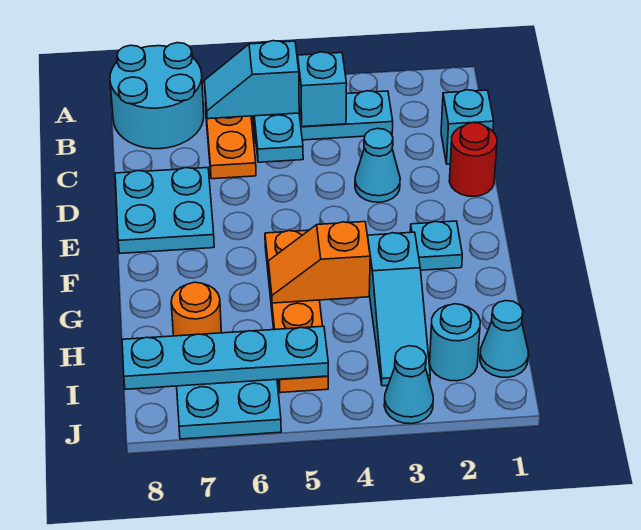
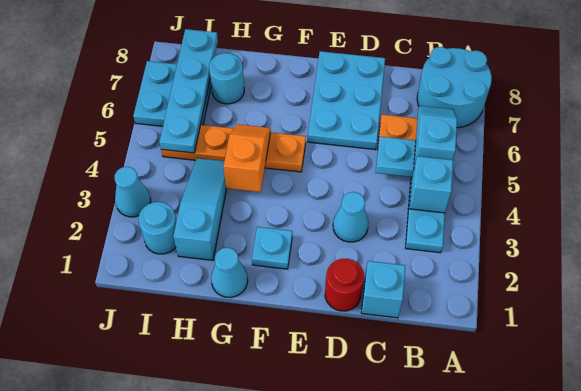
cyan plate D7:E8 level 1 -> cyan plate D6:E8 level 1
cyan slope G3:I3 level 1 top G -> cyan slope H2:H4 level 1 top 2
orange round brick H7 level 1 -> cyan round brick H7 level 1
cyan cone I1 level 1 -> cyan cone G1 level 1

